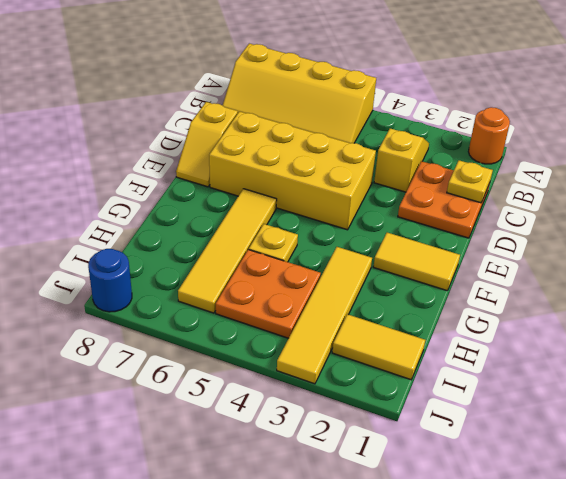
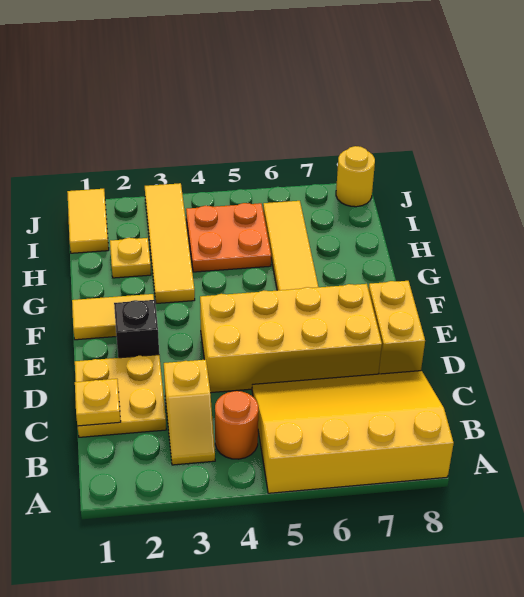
orange round brick A1 level 1 -> orange round brick B4 level 1
yellow slope A5:B8 level 1 top A -> yellow slope A5:C8 level 1 top A
orange plate C1:D2 level 1 -> yellow plate C1:D2 level 1
yellow slope D8:E8 level 1 top D -> yellow brick D8:E8 level 1
none -> black brick E2 level 1
yellow plate G5 level 1 -> yellow plate H2 level 1
yellow tile I1:I2 level 1 -> yellow tile I1:J1 level 1
blue round brick J8 level 1 -> yellow round brick J8 level 1

